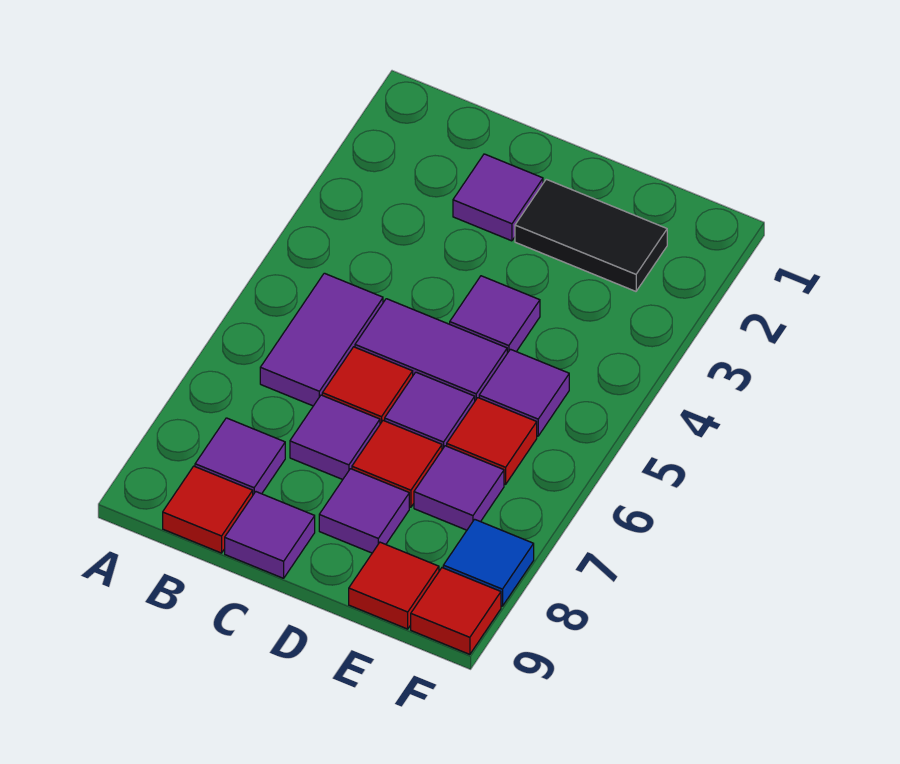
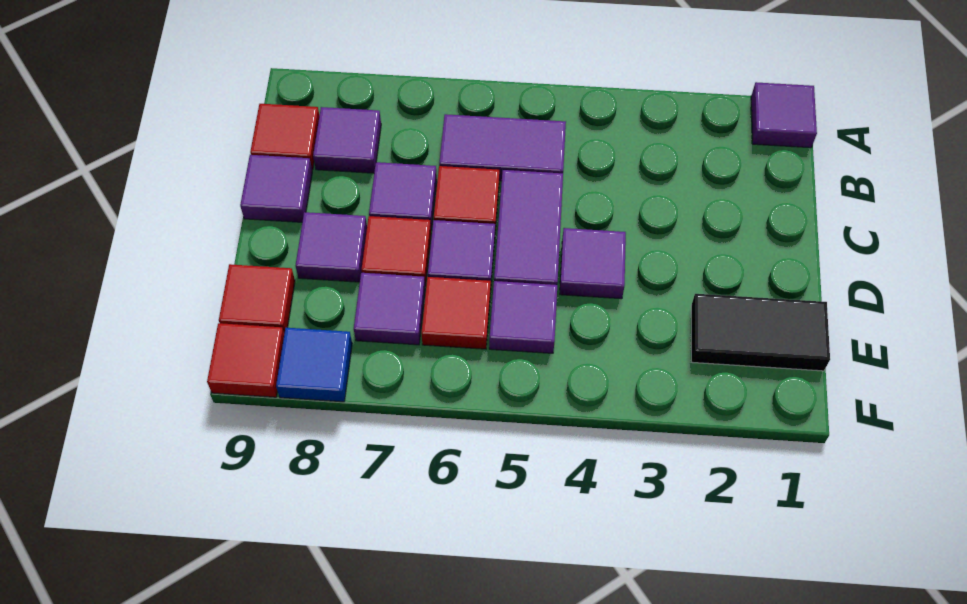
purple tile C2 level 1 -> purple tile A1 level 1
black tile D2:E2 level 1 -> black tile E1:E2 level 1

